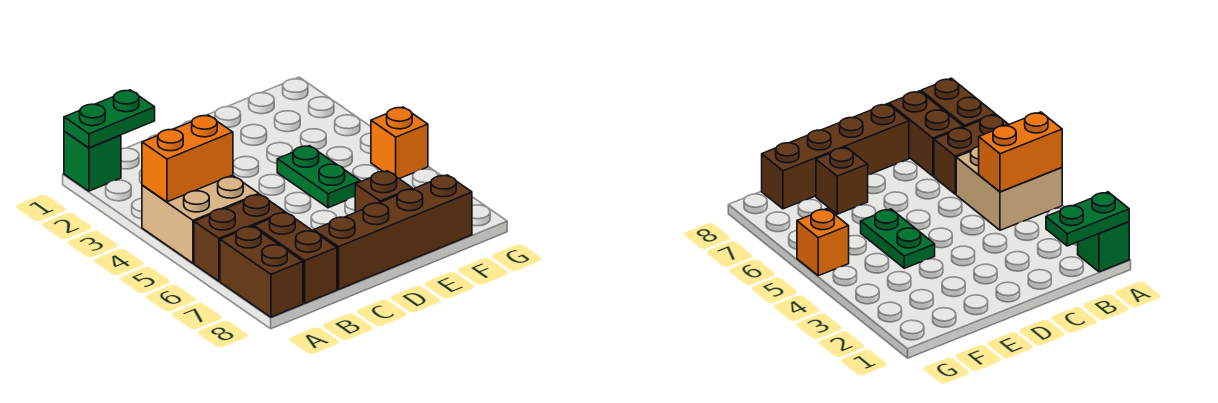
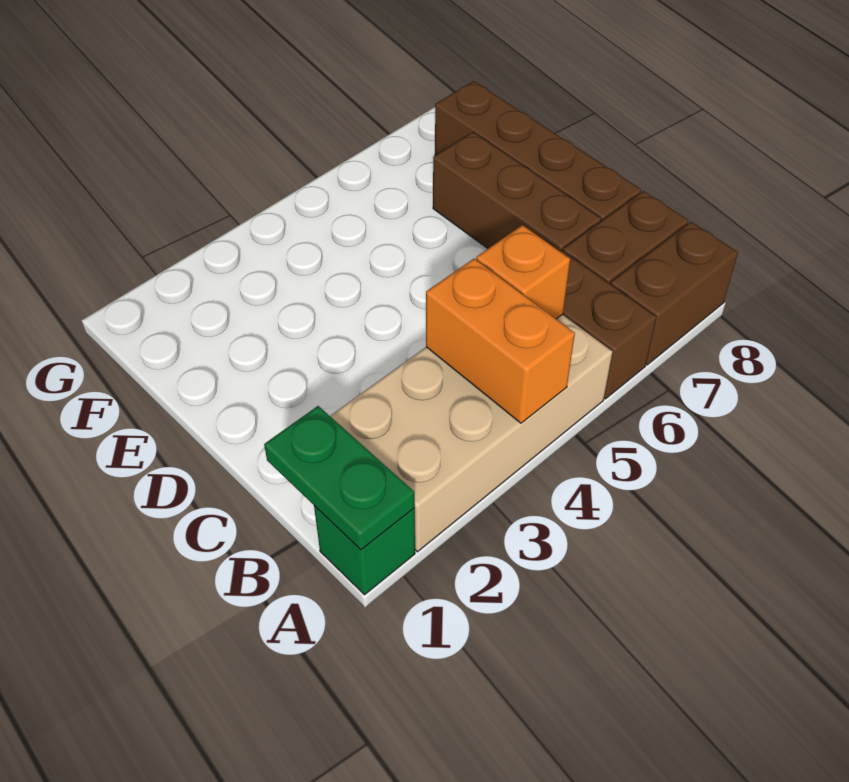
tan brick A4:B5 level 1 -> tan brick A2:B5 level 1
green plate E4:E5 level 1 -> none
brown brick E7 level 1 -> brown brick C7:E7 level 1
orange brick G5 level 1 -> orange brick B5 level 2

